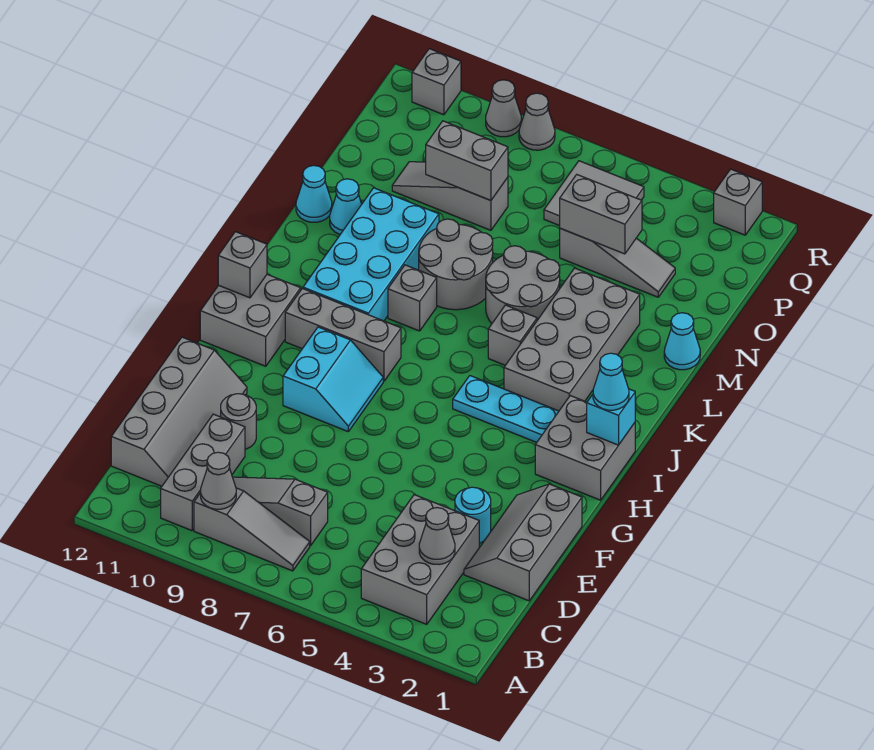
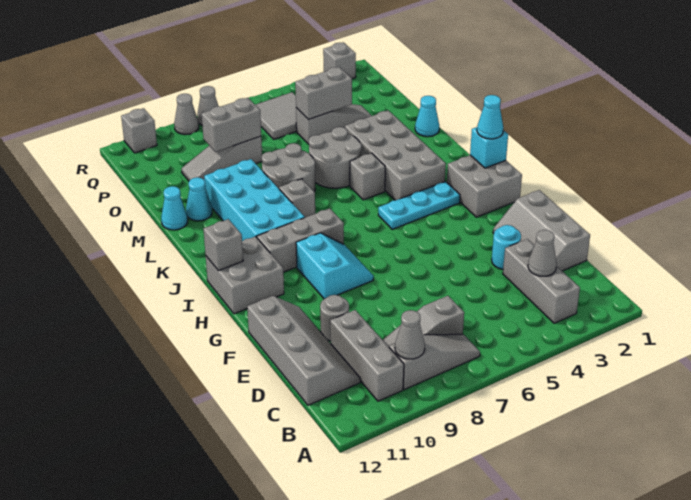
grey brick B3:D4 level 1 -> grey brick B3:D3 level 1

